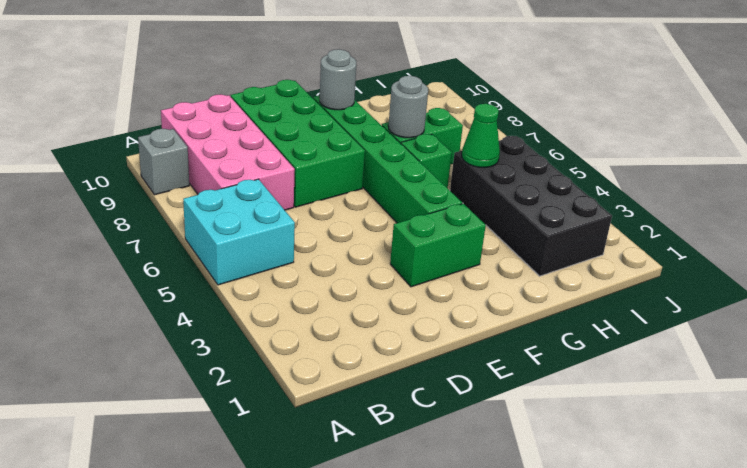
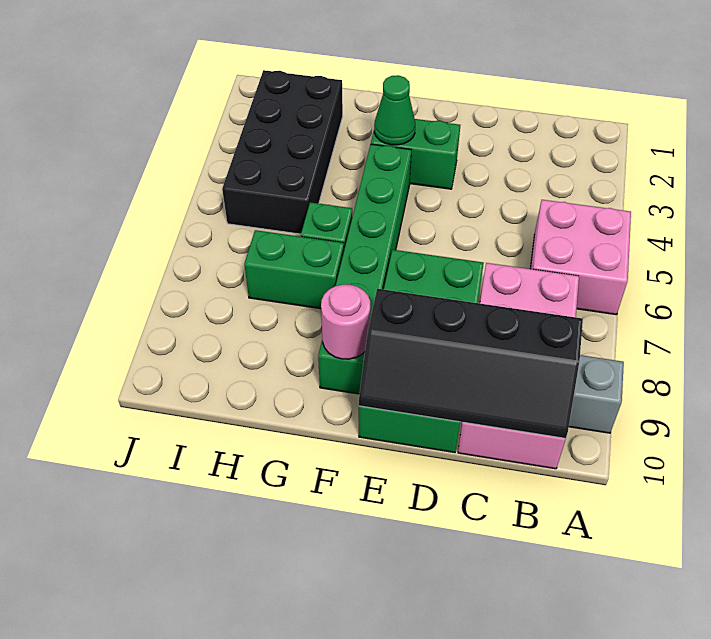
cyan brick A5:B6 level 1 -> pink brick A5:B6 level 1
none -> black slope B9:E10 level 2 top 9
grey round brick F9 level 2 -> pink round brick F9 level 2
grey round brick G7 level 2 -> none
green cone H5 level 2 -> green cone F3 level 2

